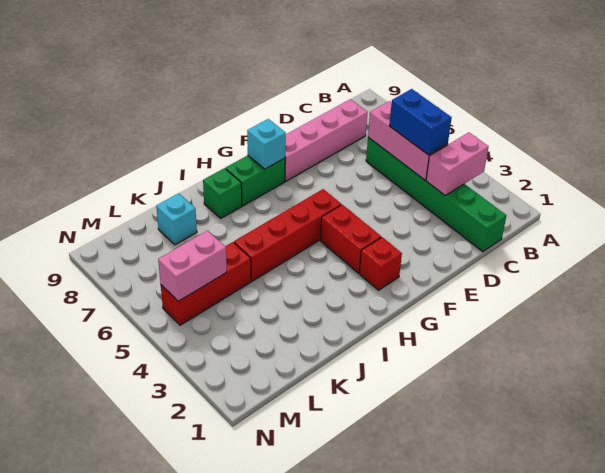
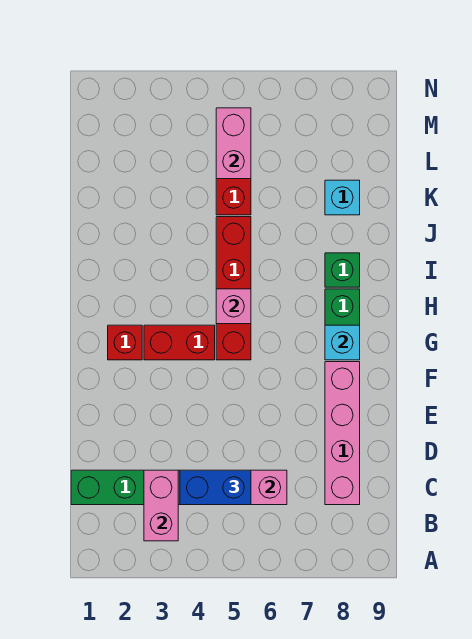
none -> pink brick H5 level 2

